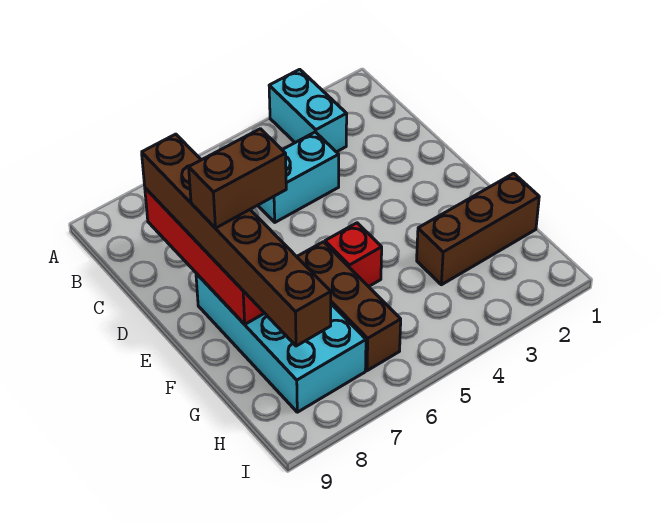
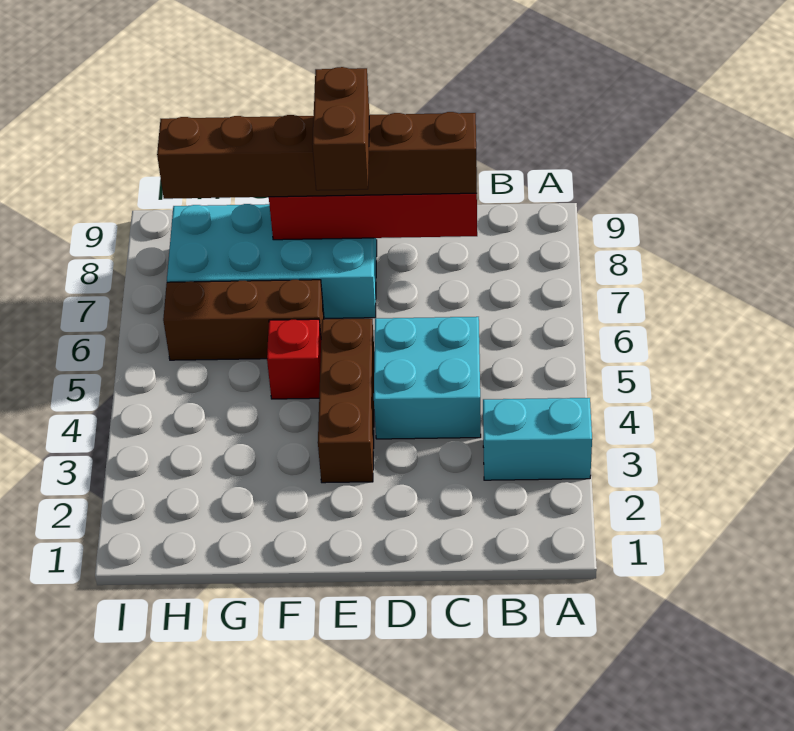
cyan brick C4:C5 level 1 -> cyan brick C4:D5 level 1
brown brick G1:G3 level 1 -> brown brick E3:E5 level 1

